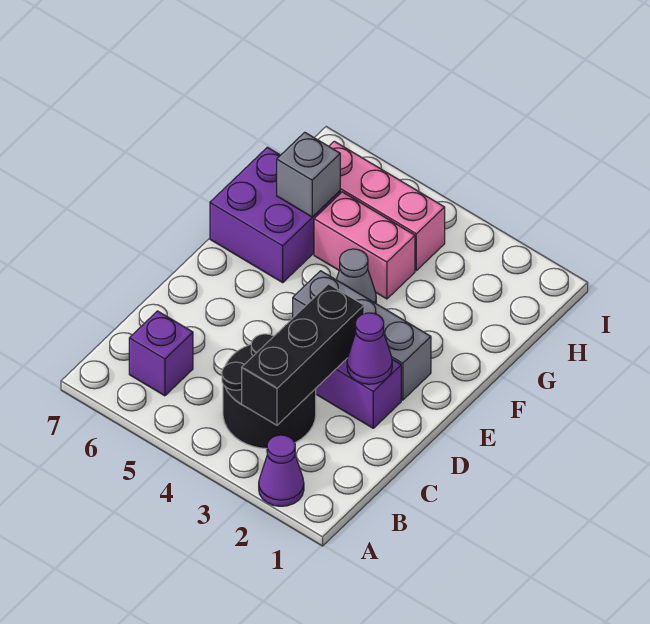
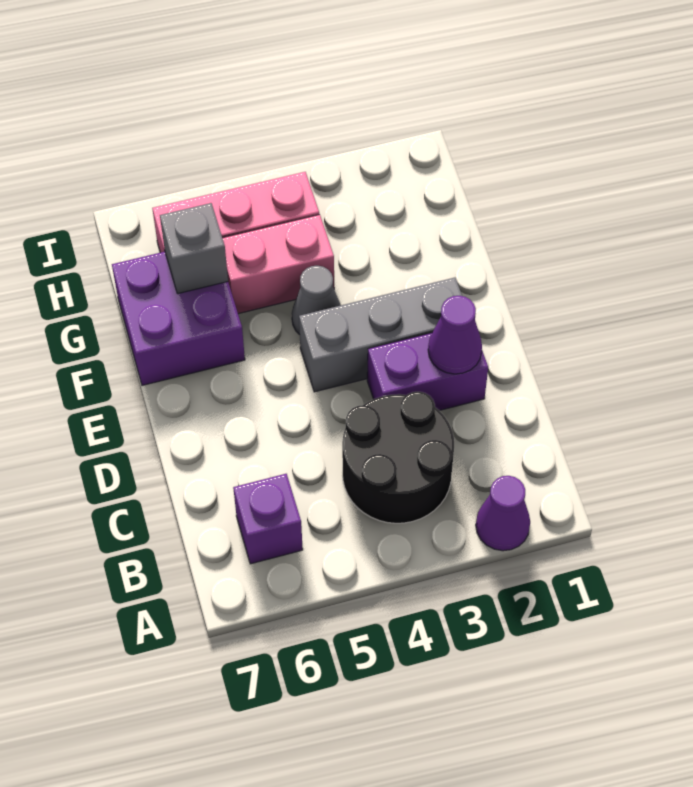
black brick B3:D3 level 2 -> none

